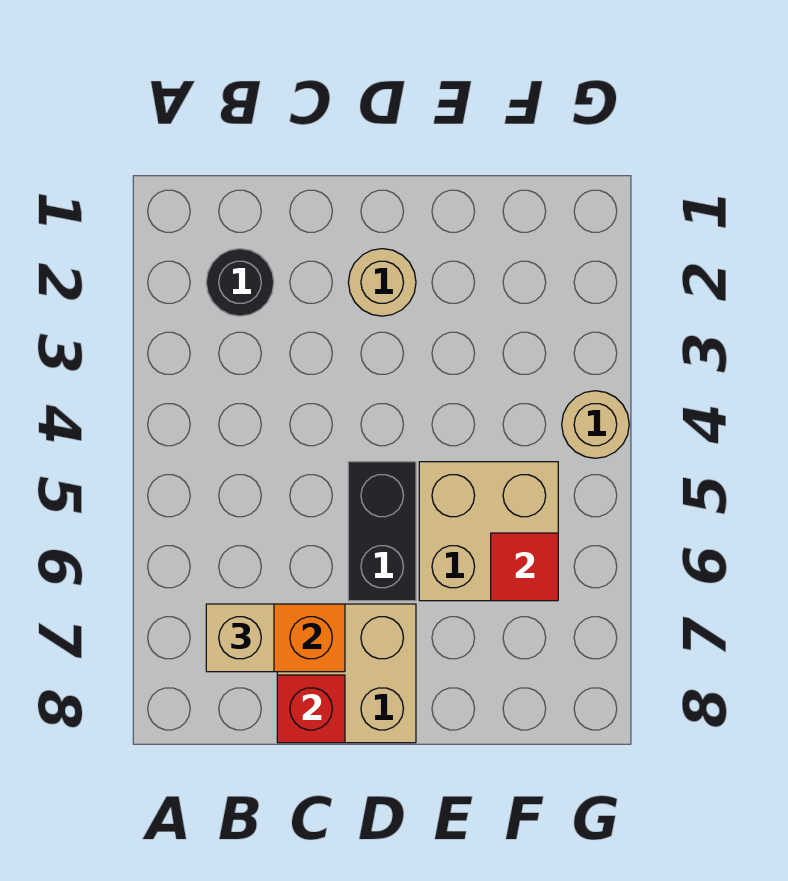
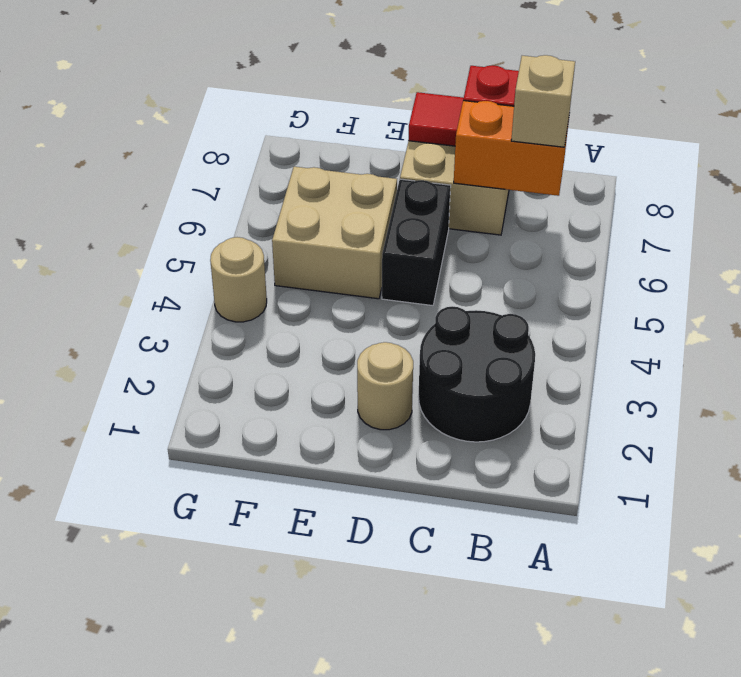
black round brick B2 level 1 -> black round brick B2:C3 level 1
red tile F6 level 2 -> red tile D8 level 2

